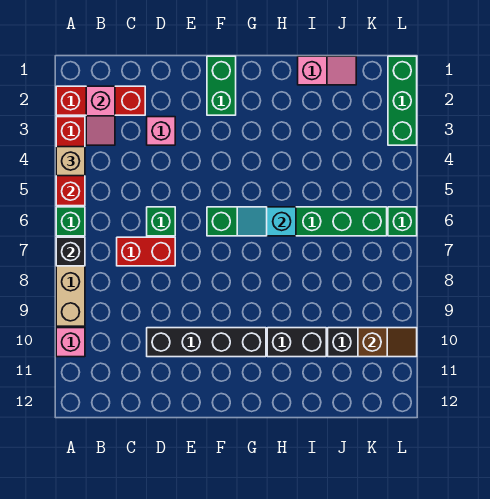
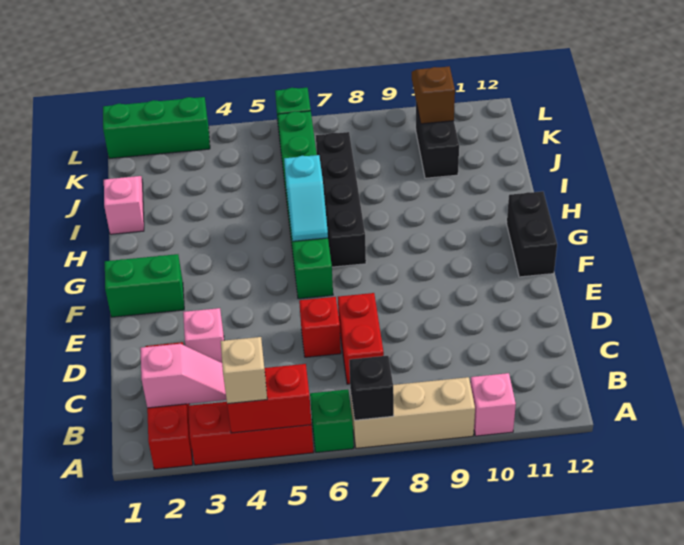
green brick D6 level 1 -> red brick D6 level 1
black brick D10:G10 level 1 -> black brick G7:J7 level 1
black brick H10:I10 level 1 -> black brick F12:G12 level 1

